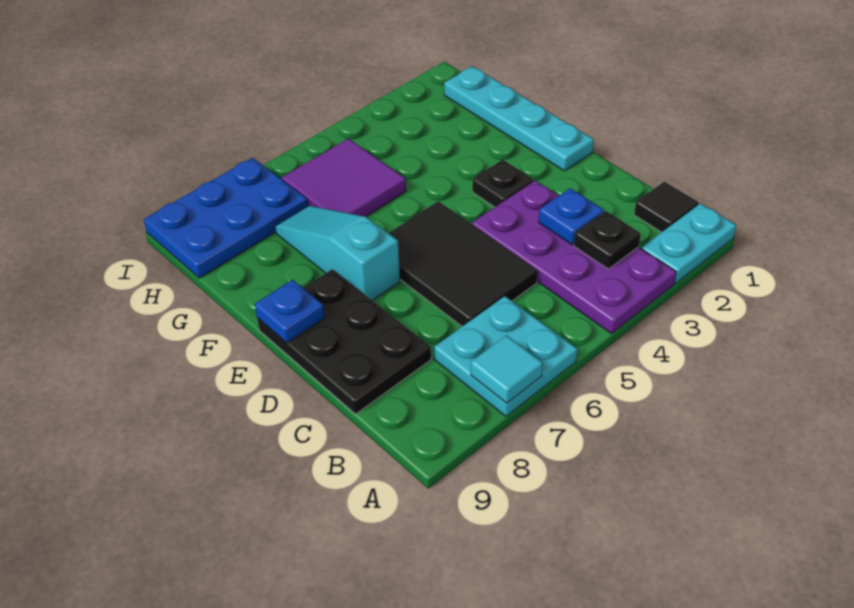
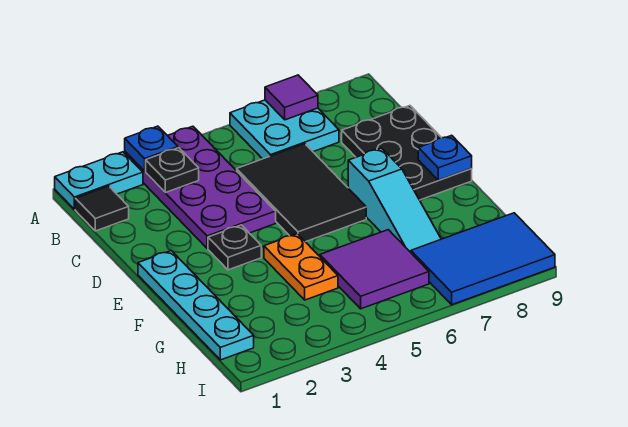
cyan tile A7 level 2 -> purple tile A7 level 2
blue plate C3 level 2 -> blue plate A3 level 2
none -> orange plate F4:G4 level 1
blue plate H7:I9 level 1 -> blue tile H7:I9 level 1

